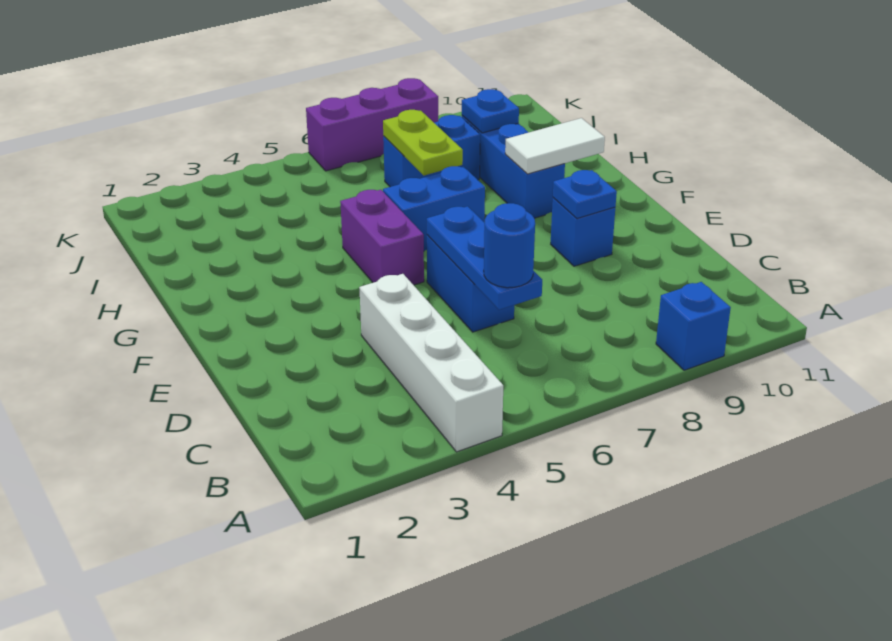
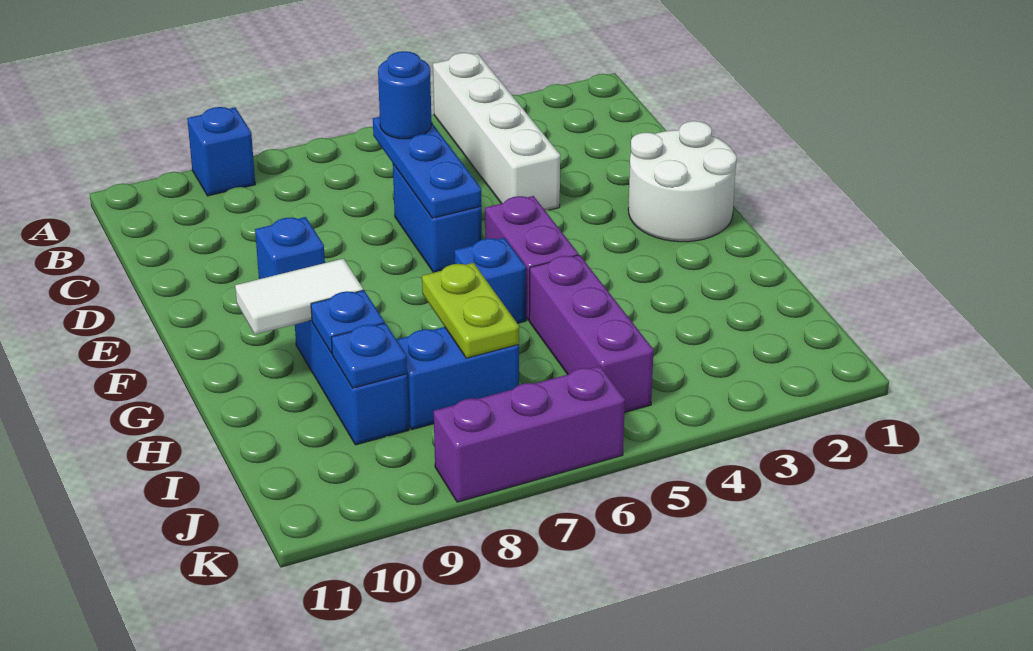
none -> white round brick E1:F2 level 1
blue plate E9 level 2 -> blue plate H9 level 2
blue brick G6:G7 level 1 -> blue brick G6 level 1
none -> purple brick H5:J5 level 1

